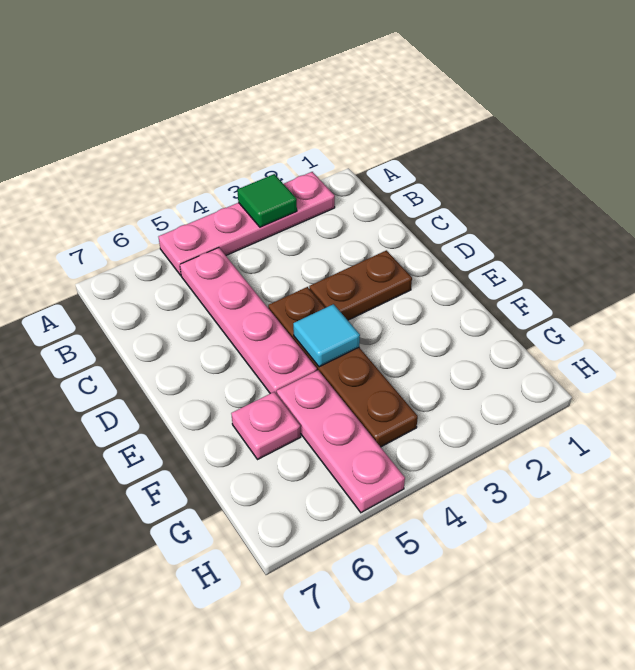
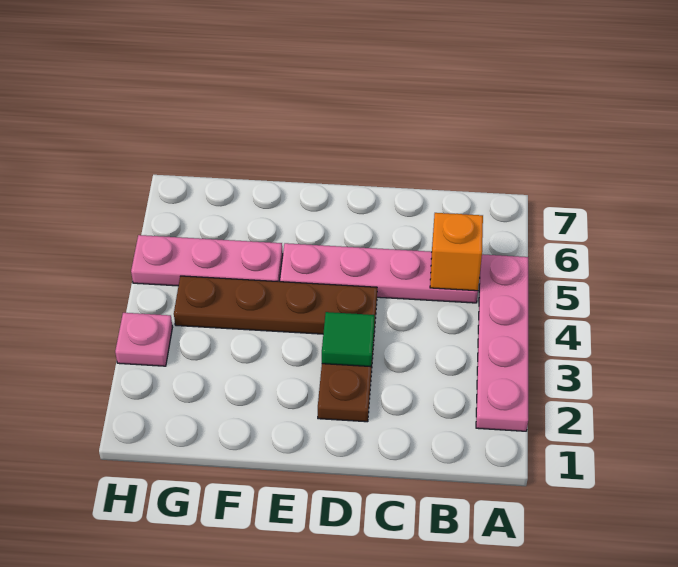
green tile A3 level 2 -> green tile D3 level 2
none -> orange brick B5 level 2
cyan tile E4 level 2 -> none
pink plate F6 level 1 -> pink plate H3 level 1

